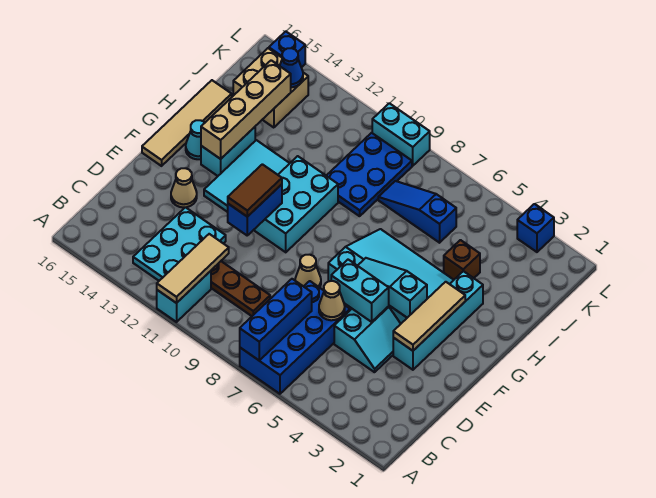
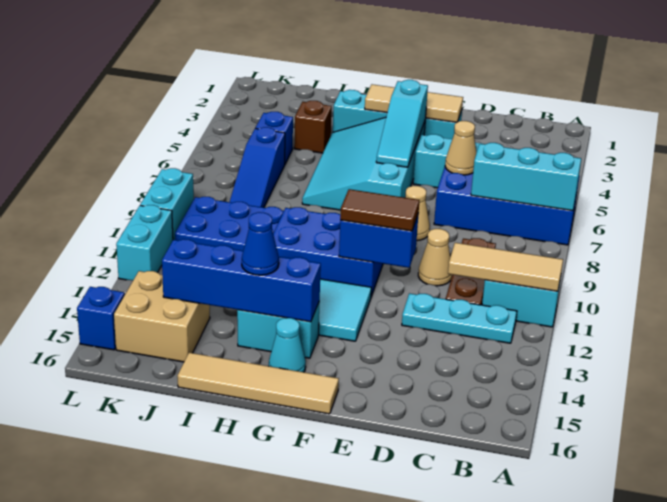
blue brick A7:C7 level 2 -> cyan brick A7:C7 level 2
cyan plate B12:D13 level 1 -> cyan plate B12:D12 level 1
cyan brick E5:E6 level 2 -> cyan brick L11:L12 level 1
tan cone E14 level 1 -> tan cone D10 level 1
cyan brick F10:H11 level 1 -> blue brick F10:H11 level 1
tan brick G14:J14 level 2 -> blue brick G14:J14 level 2
blue cone K14 level 2 -> blue cone H14 level 3
blue brick L3 level 1 -> blue brick J5 level 1

